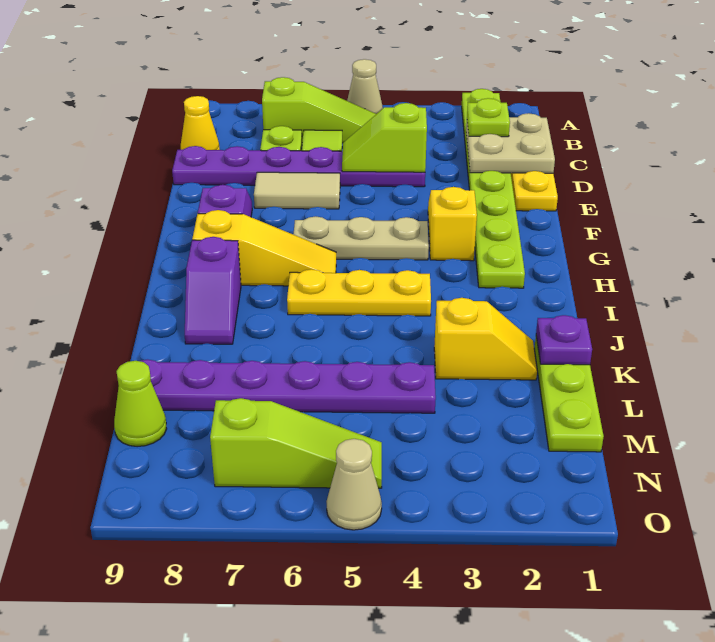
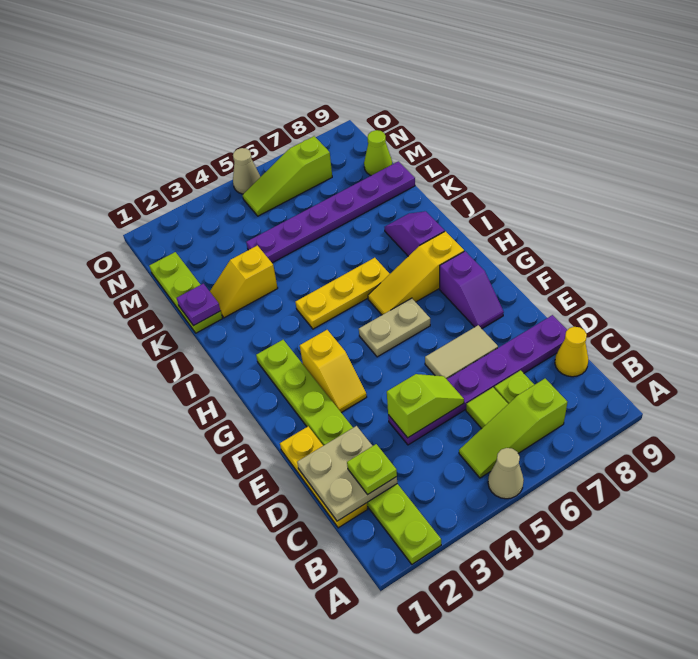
tan plate G4:G6 level 1 -> tan plate G5:G6 level 1

